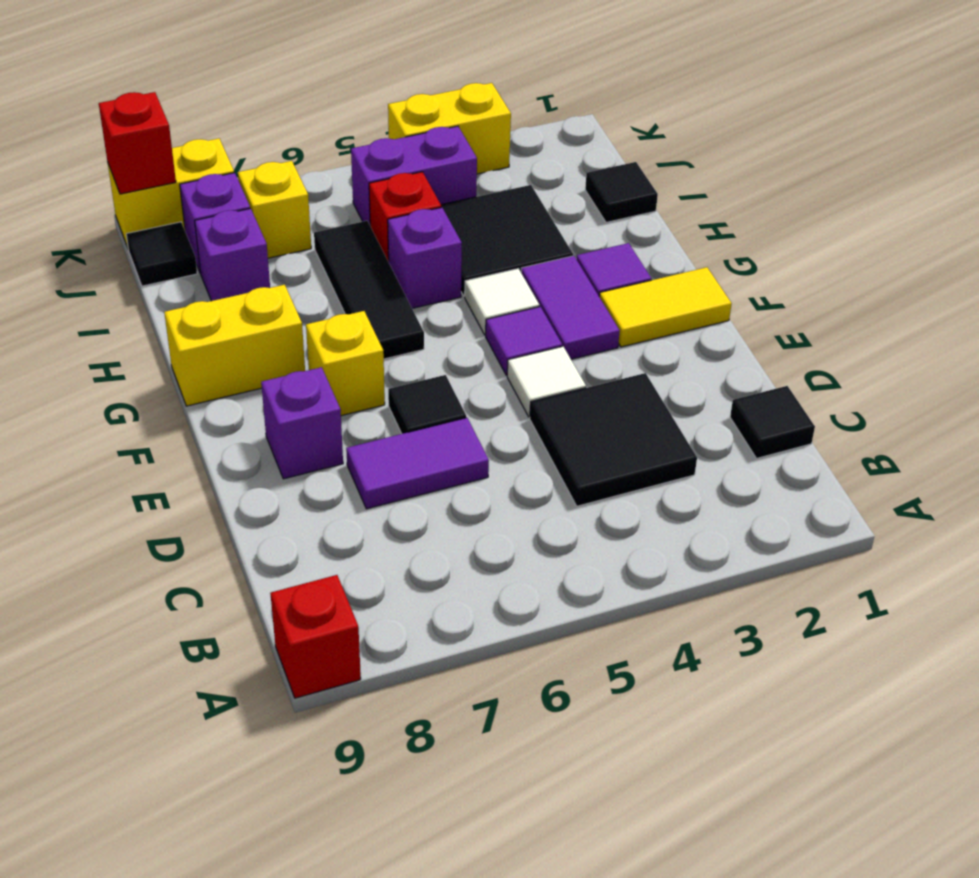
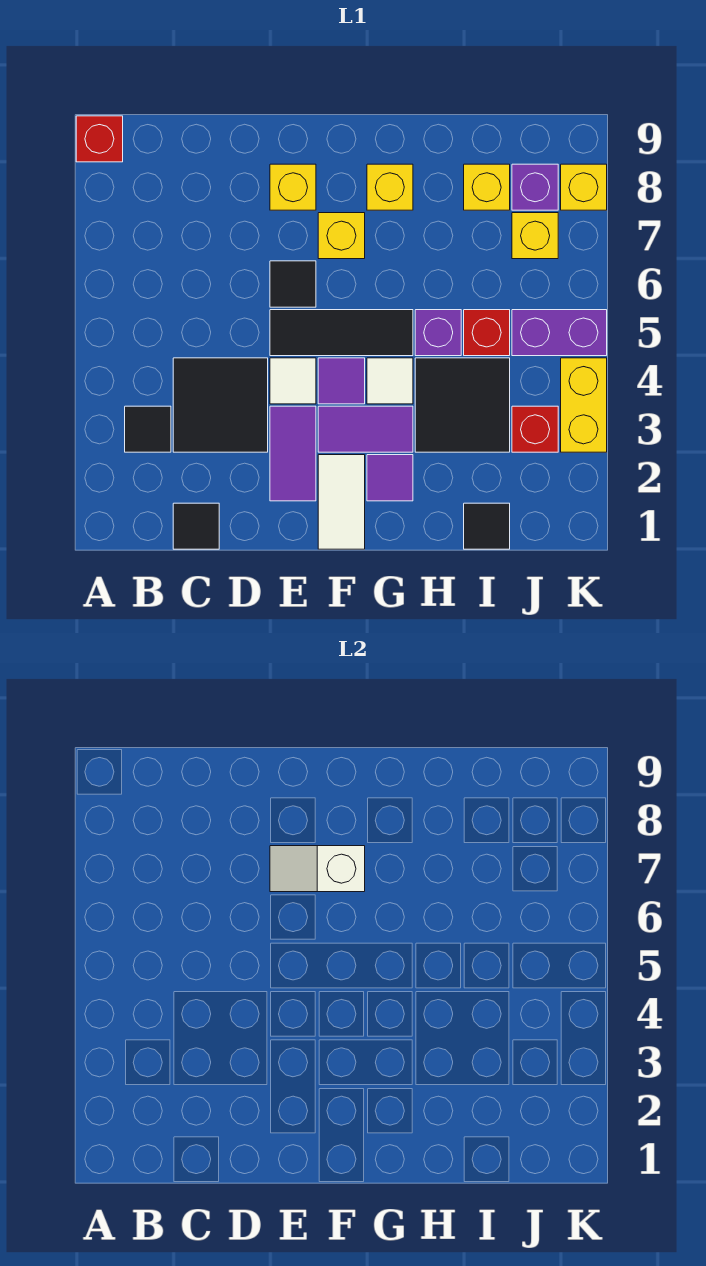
purple tile D6:D7 level 1 -> purple tile E2:E3 level 1
none -> white slope E7:F7 level 2 top F
purple brick E8 level 1 -> yellow brick E8 level 1
yellow tile F1:F2 level 1 -> white tile F1:F2 level 1
black tile G6:I6 level 1 -> black tile E5:G5 level 1
yellow brick G8:G9 level 1 -> yellow brick G8 level 1
purple brick I8 level 1 -> yellow brick I8 level 1
purple brick J4:J5 level 1 -> purple brick J5:K5 level 1
black tile J9 level 1 -> black tile B3 level 1
yellow brick K8:K9 level 1 -> yellow brick K8 level 1
red brick K9 level 2 -> red brick J3 level 1

